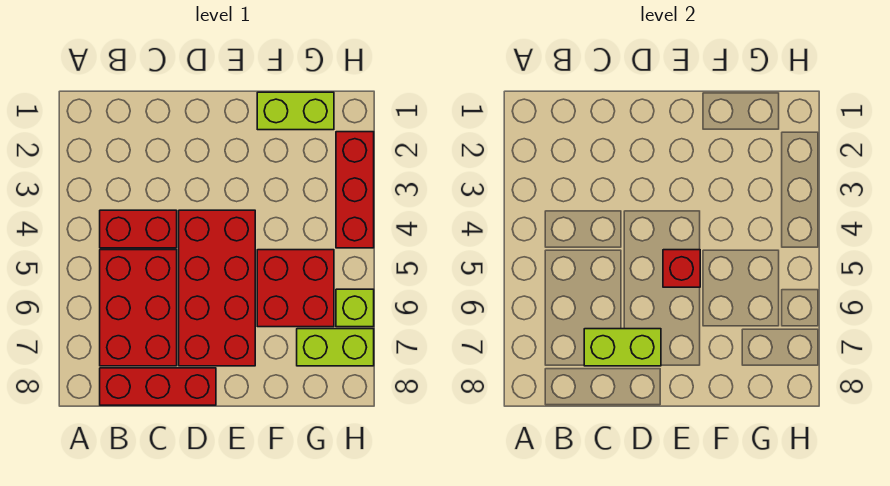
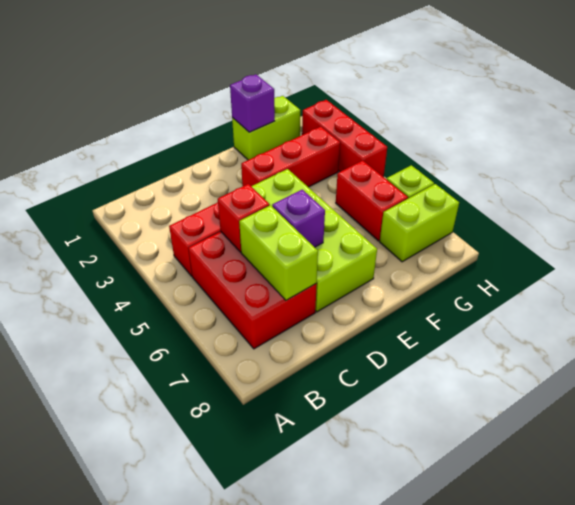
red brick B8:D8 level 1 -> red brick E3:G3 level 1
lime brick C7:D7 level 2 -> lime brick C6:C7 level 2
red brick D4:E7 level 1 -> lime brick D4:E7 level 1
none -> purple brick D6 level 2
red brick E5 level 2 -> red brick C5 level 2
none -> purple brick F1 level 2
red brick F5:G6 level 1 -> red brick G5:G6 level 1

